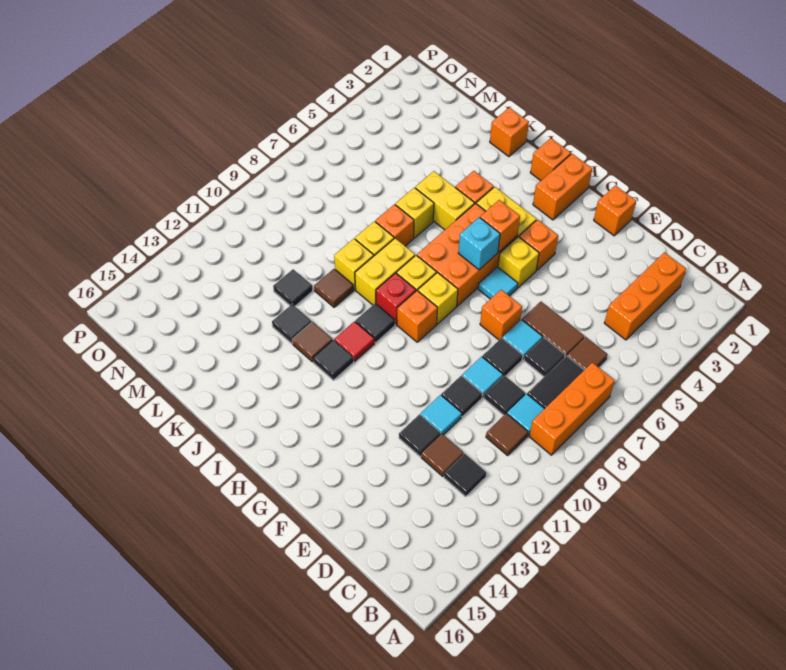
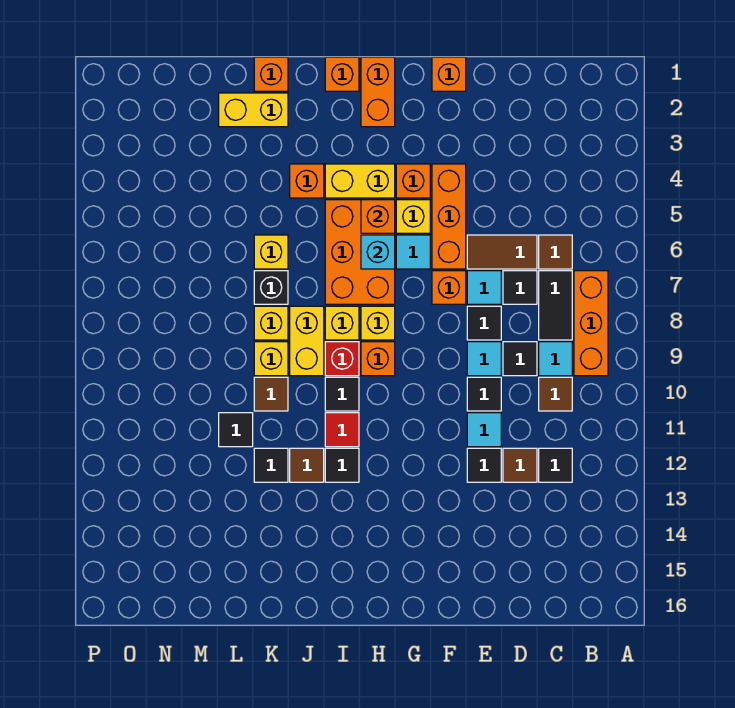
orange brick C2:C4 level 1 -> orange brick F4:F6 level 1
yellow brick J5:K5 level 1 -> yellow brick K2:L2 level 1
orange brick K7 level 1 -> black brick K7 level 1

